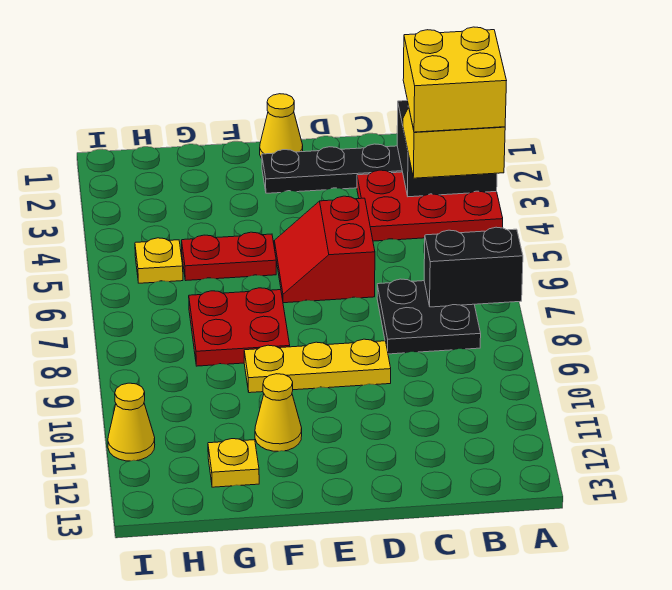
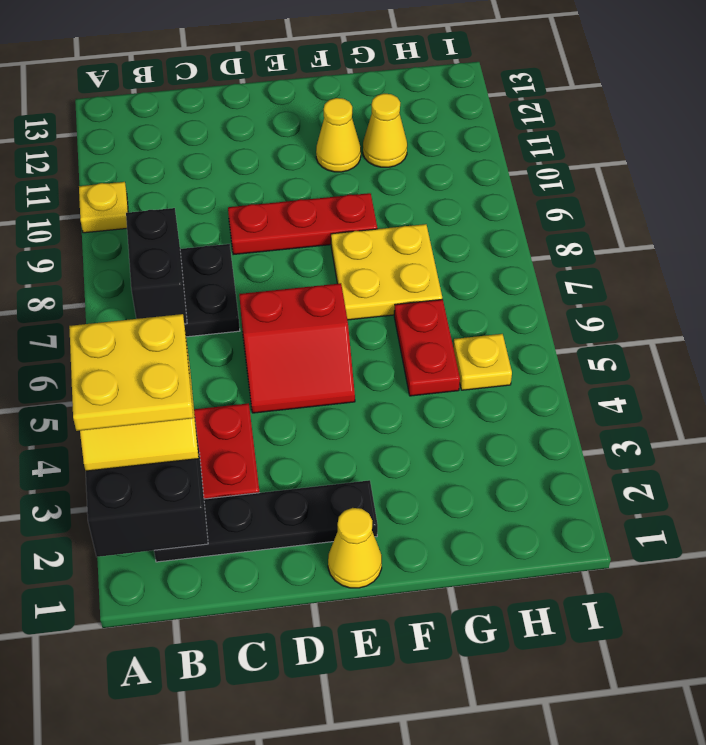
yellow brick A3:B4 level 4 -> yellow plate A3:B4 level 4
black brick A7:B7 level 2 -> black brick B7:B8 level 2
red slope D5:E6 level 1 top D -> red slope D5:E6 level 1 top 6
yellow plate D9:F9 level 1 -> red plate D9:F9 level 1
red plate F5:G5 level 1 -> red plate G5:G6 level 1
red plate F7:G8 level 1 -> yellow plate F7:G8 level 1
yellow plate G12 level 1 -> yellow plate A10 level 1
yellow cone I11 level 1 -> yellow cone G11 level 1

